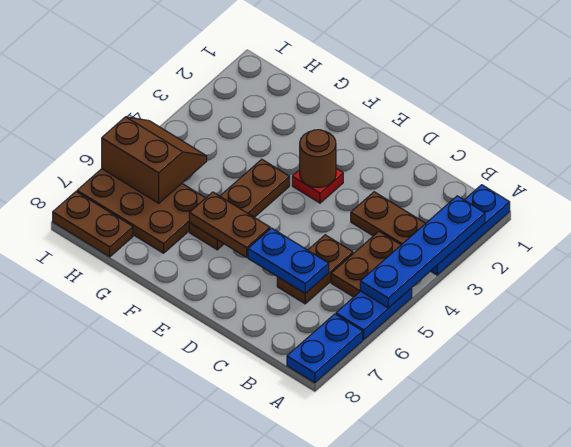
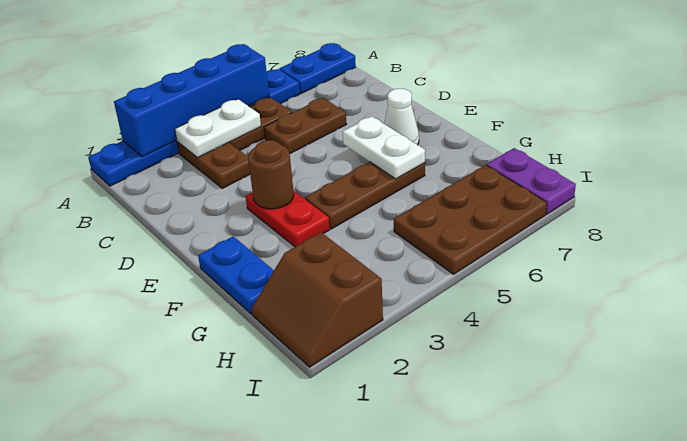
blue plate A2:A5 level 2 -> blue brick A2:A5 level 2
none -> white plate B3:B4 level 2
blue plate C6:D6 level 2 -> blue plate F1:G1 level 1
red plate E3 level 1 -> red plate E3:F3 level 1
brown plate E6:F6 level 2 -> white plate E6:F6 level 2
none -> white cone E7 level 1
brown plate G6:I7 level 1 -> brown plate H5:I7 level 1
brown slope H5:I6 level 2 top 6 -> brown slope H1:I2 level 1 top 2
brown plate H8:I8 level 1 -> purple plate H8:I8 level 1

